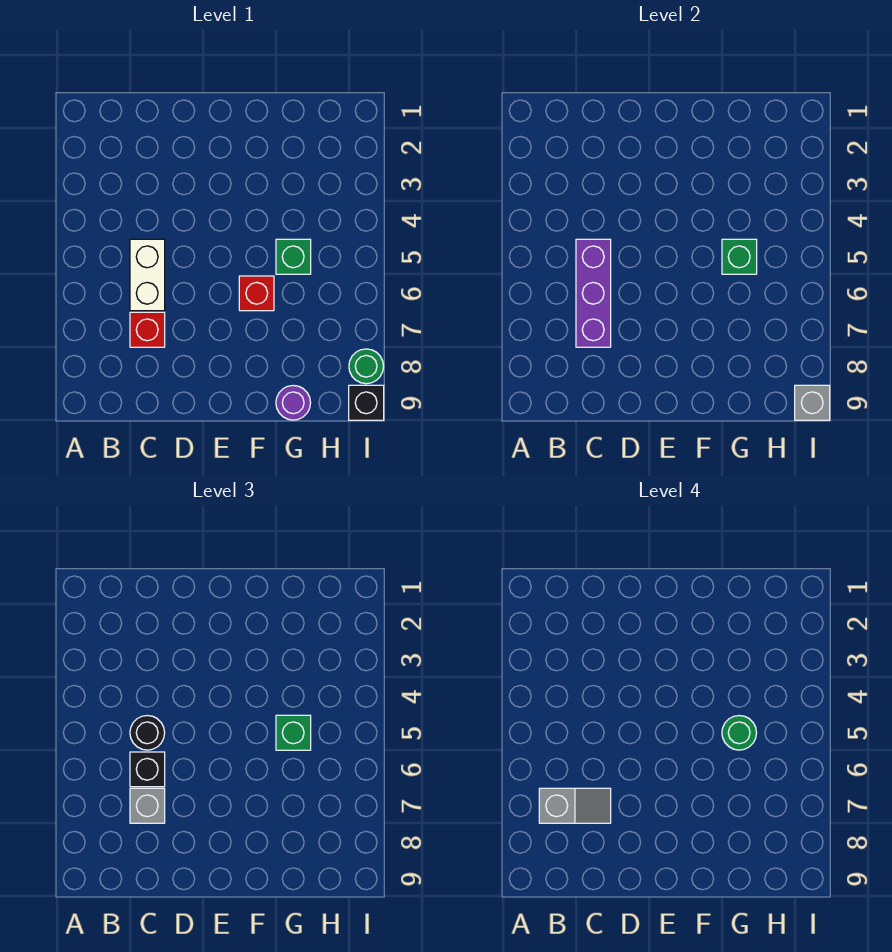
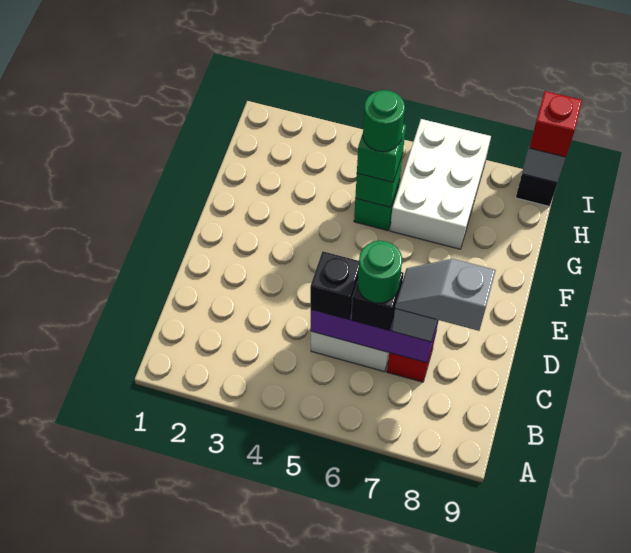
grey slope B7:C7 level 4 top B -> grey slope C7:C8 level 4 top 8
black round brick C5 level 3 -> black brick C5 level 3
red brick F6 level 1 -> red brick I9 level 3
none -> white brick G6:I7 level 1
purple round brick G9 level 1 -> none
green round brick I8 level 1 -> green round brick C6 level 4

